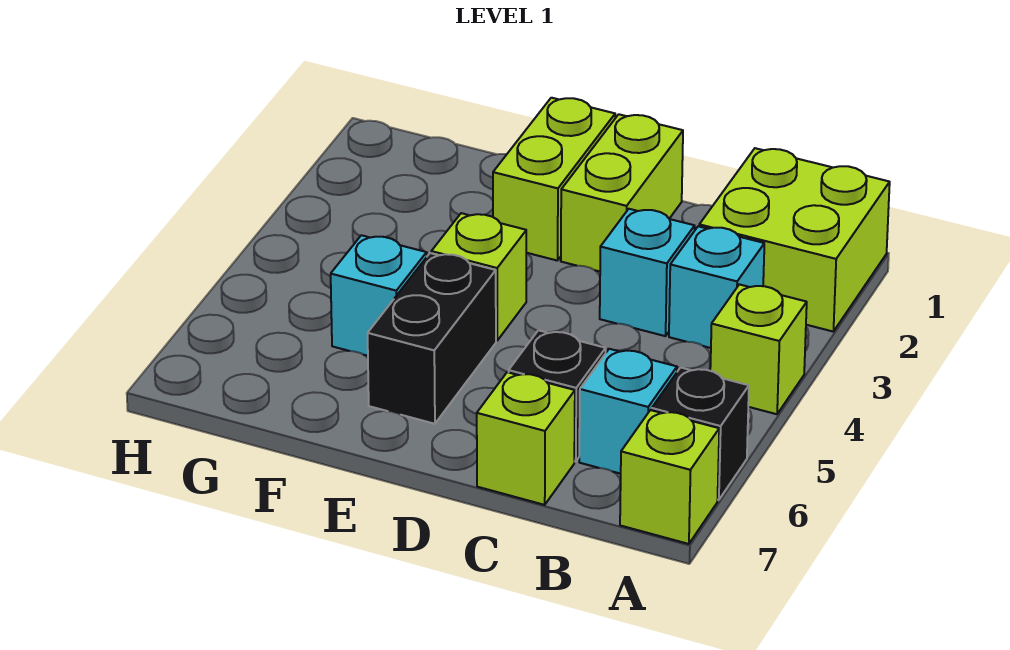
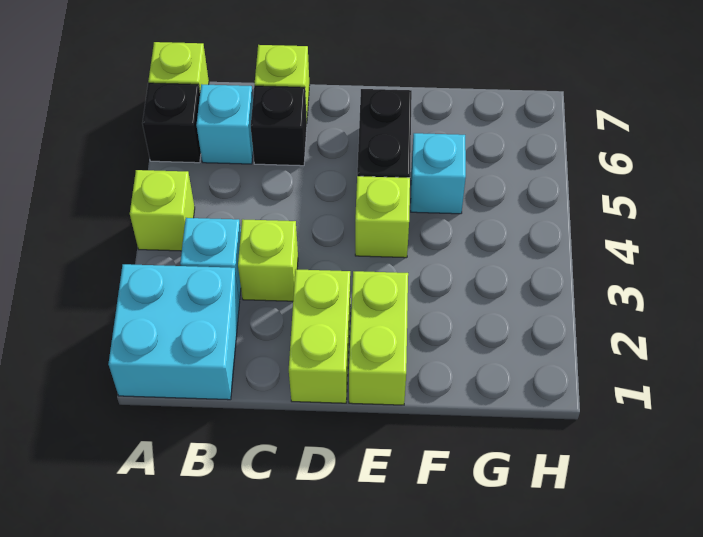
lime brick A1:B2 level 1 -> cyan brick A1:B2 level 1
cyan brick C3 level 1 -> lime brick C3 level 1

